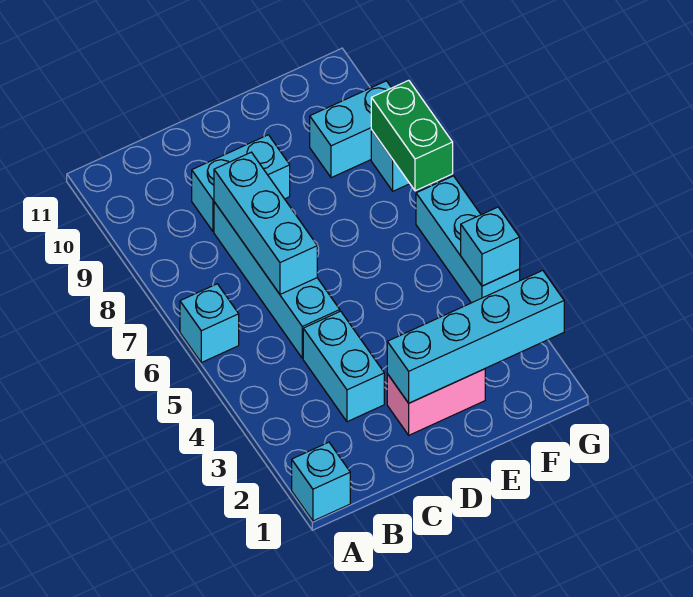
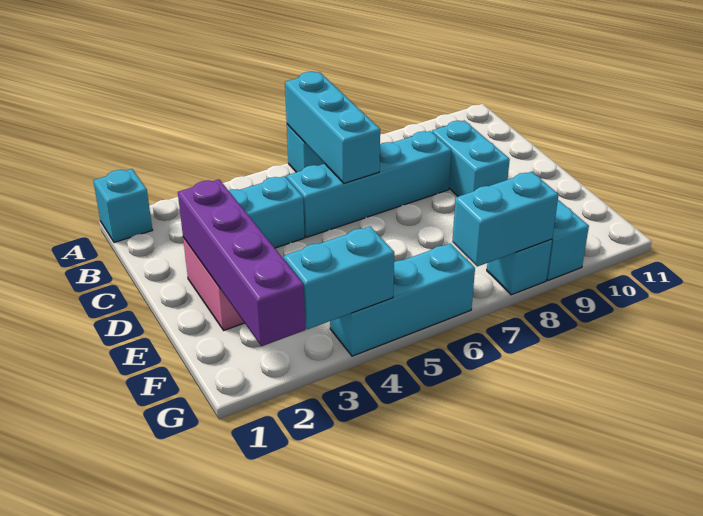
cyan brick C6:C8 level 2 -> cyan brick A6:C6 level 2
cyan brick D2:G2 level 2 -> purple brick D2:G2 level 2
cyan brick G4 level 2 -> cyan brick G3:G4 level 2
green brick G7:G8 level 2 -> cyan brick G7:G8 level 2

